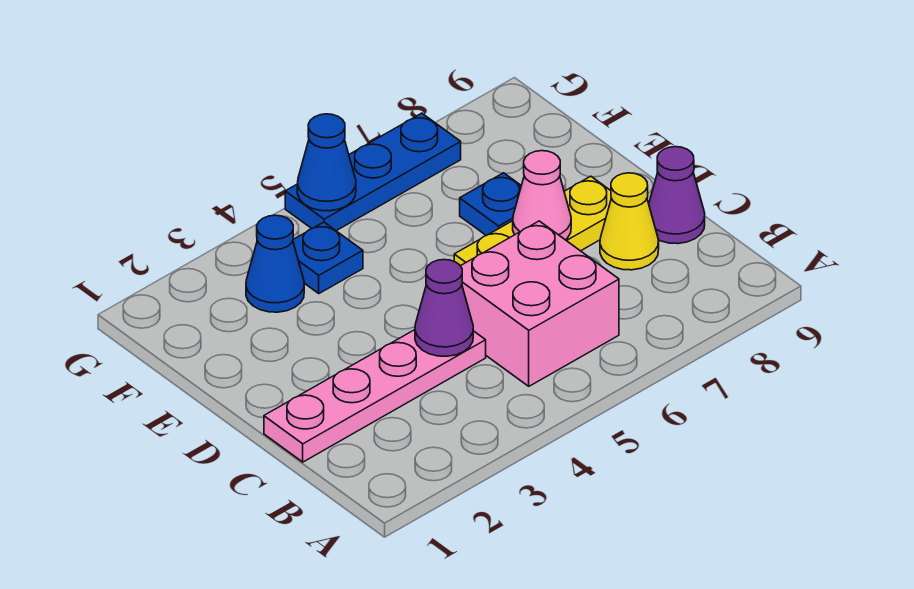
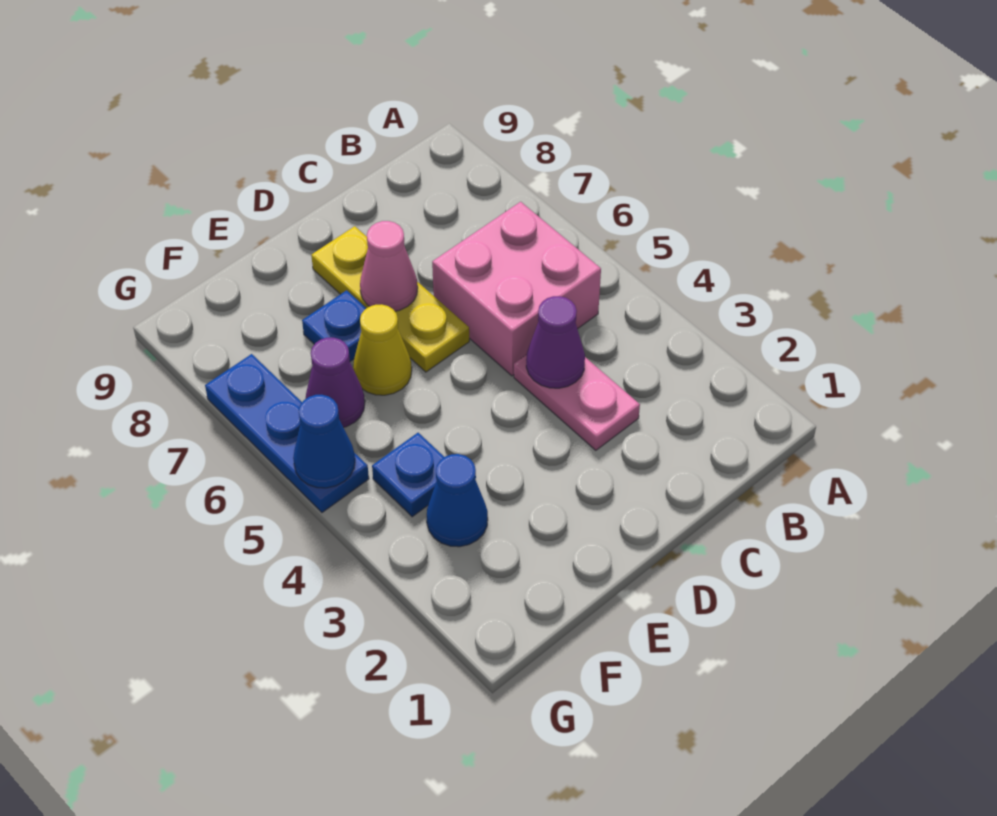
pink plate C1:C4 level 1 -> pink plate C3:C4 level 1
yellow cone C8 level 1 -> yellow cone E6 level 1
purple cone C9 level 1 -> purple cone F6 level 1

